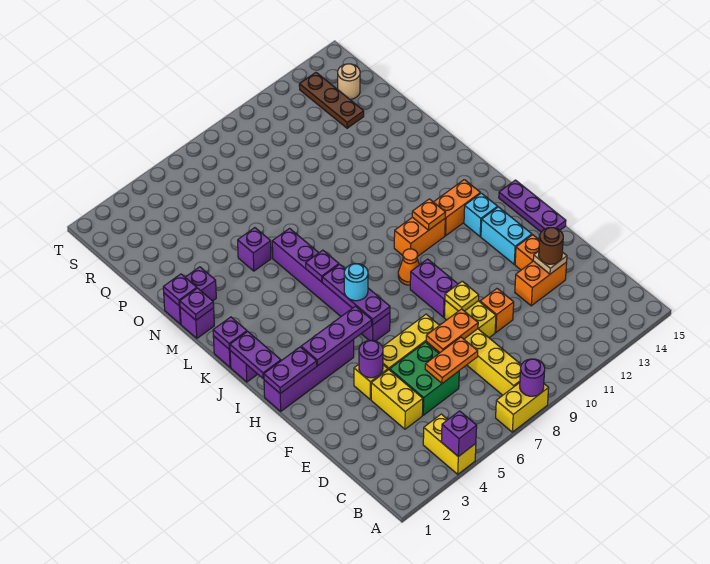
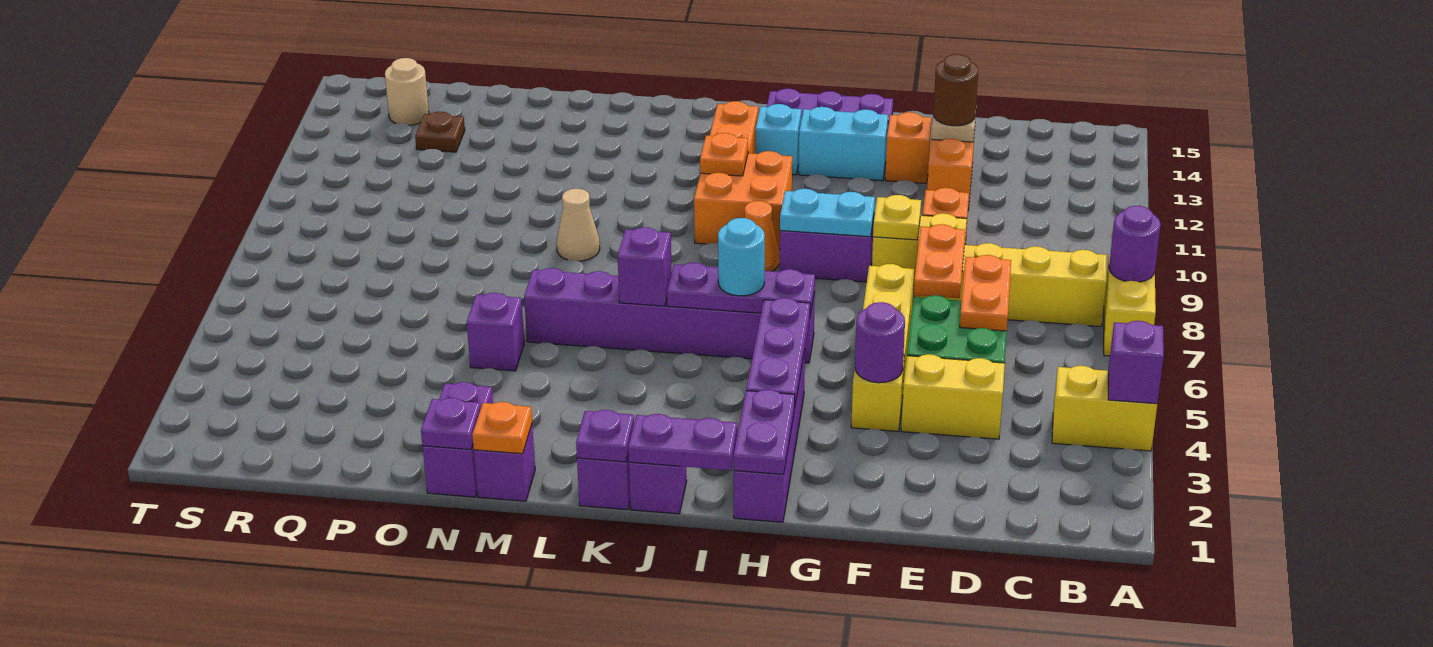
none -> cyan plate G9:H9 level 2
orange brick J10:J11 level 1 -> orange brick I10:J11 level 1
purple plate K6 level 2 -> purple brick K6 level 2
purple plate M1 level 2 -> orange plate M1 level 2
none -> tan cone M9 level 1
brown plate Q13:S13 level 1 -> brown plate Q13 level 1

